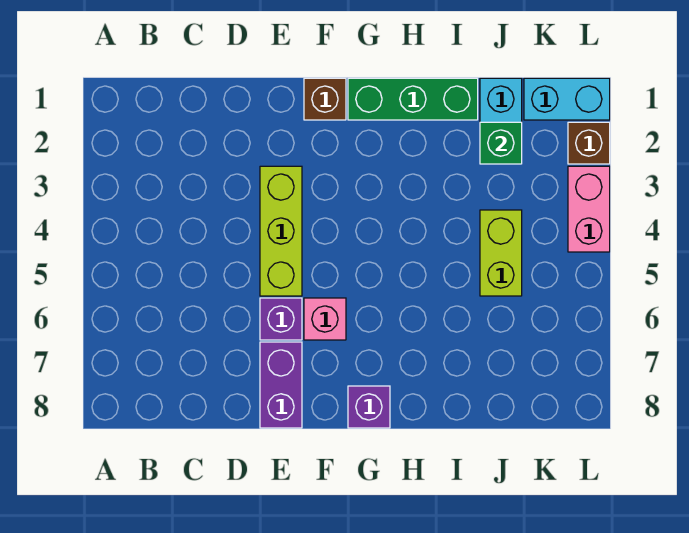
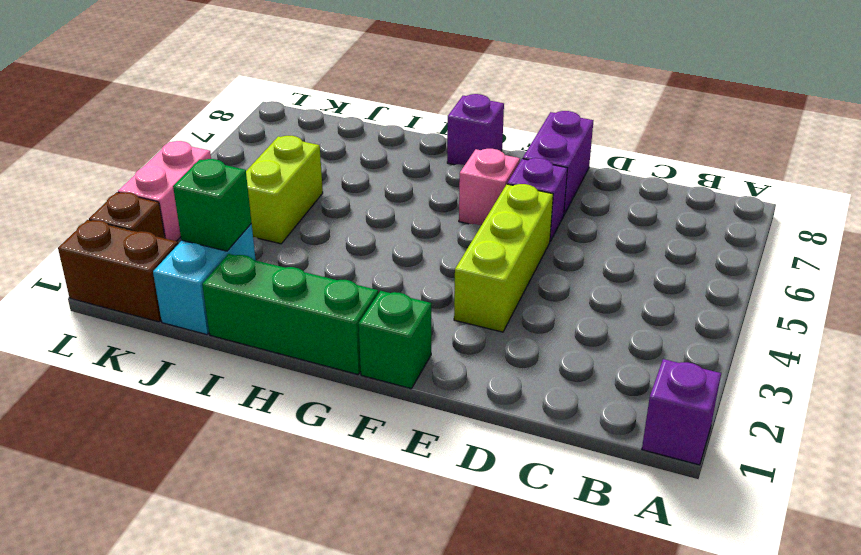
none -> purple brick A1 level 1
brown brick F1 level 1 -> green brick F1 level 1
cyan brick K1:L1 level 1 -> brown brick K1:L1 level 1

